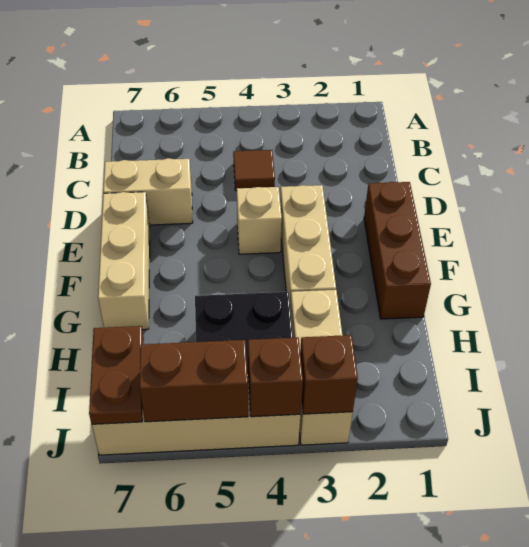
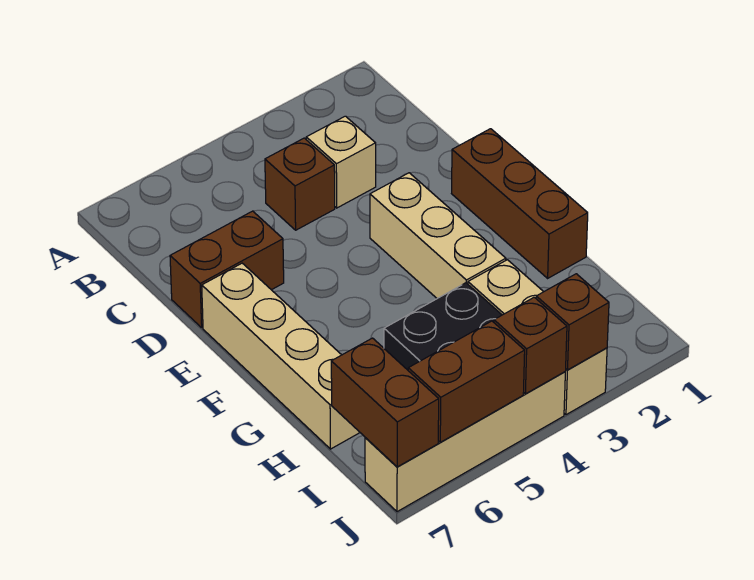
brown tile C4 level 1 -> brown brick C4 level 1
tan brick D6:D7 level 1 -> brown brick D6:D7 level 1
tan brick E4 level 1 -> tan brick C3 level 1
tan brick E7:G7 level 1 -> tan brick E7:H7 level 1
brown plate I7:J7 level 2 -> brown brick I7:J7 level 2

